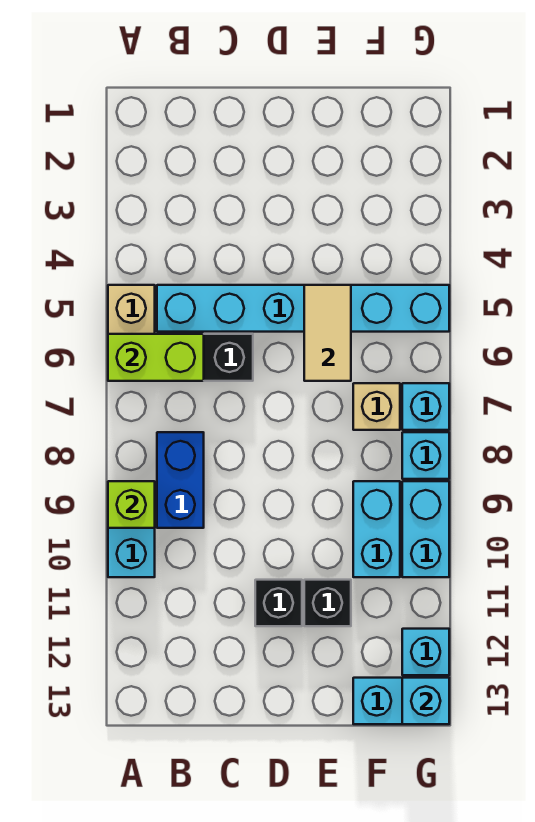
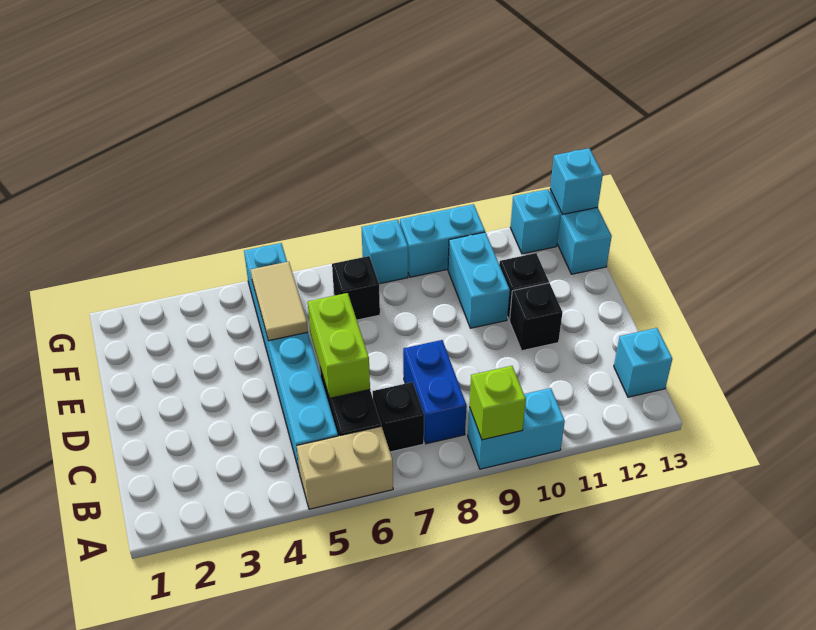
lime brick A6:B6 level 2 -> lime brick C6:D6 level 2
none -> black brick B7 level 1
blue brick B8:B9 level 1 -> blue brick B8:C8 level 1
tan tile E5:E6 level 2 -> tan tile E5:F5 level 2
tan brick F7 level 1 -> black brick F7 level 1
cyan brick F9:F10 level 1 -> cyan brick E10:F10 level 1
cyan brick G7 level 1 -> cyan brick B13 level 1

